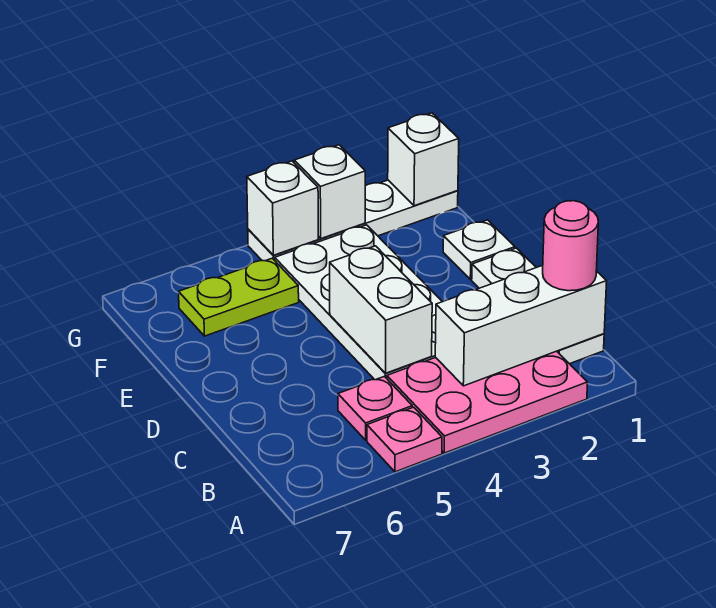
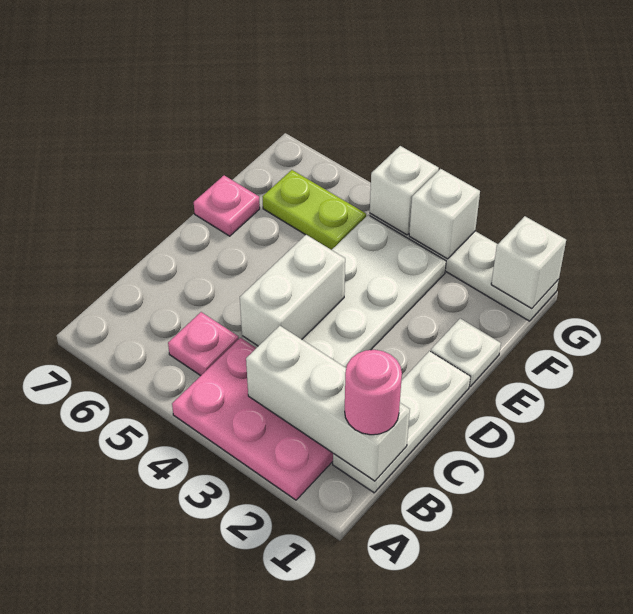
pink plate A5 level 1 -> pink plate E7 level 1

